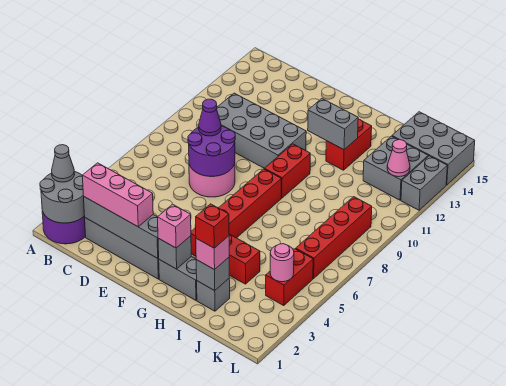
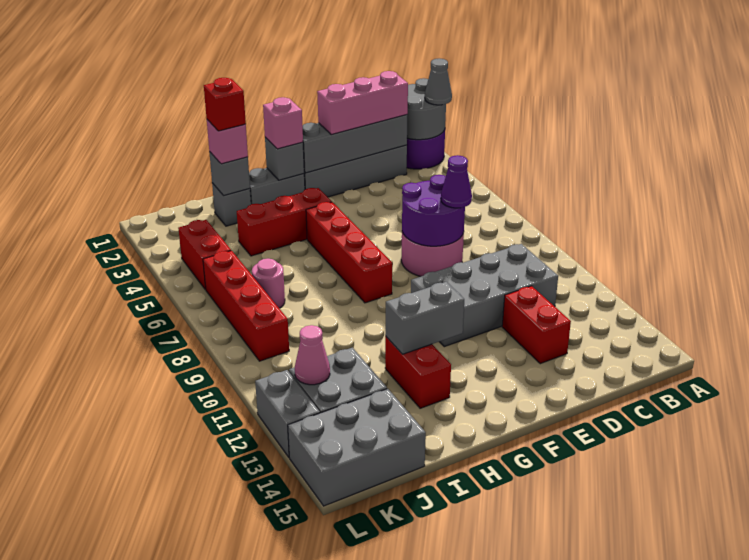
red brick G9:G10 level 1 -> red brick D12:D13 level 1
pink round brick K4 level 2 -> pink round brick J7 level 1

